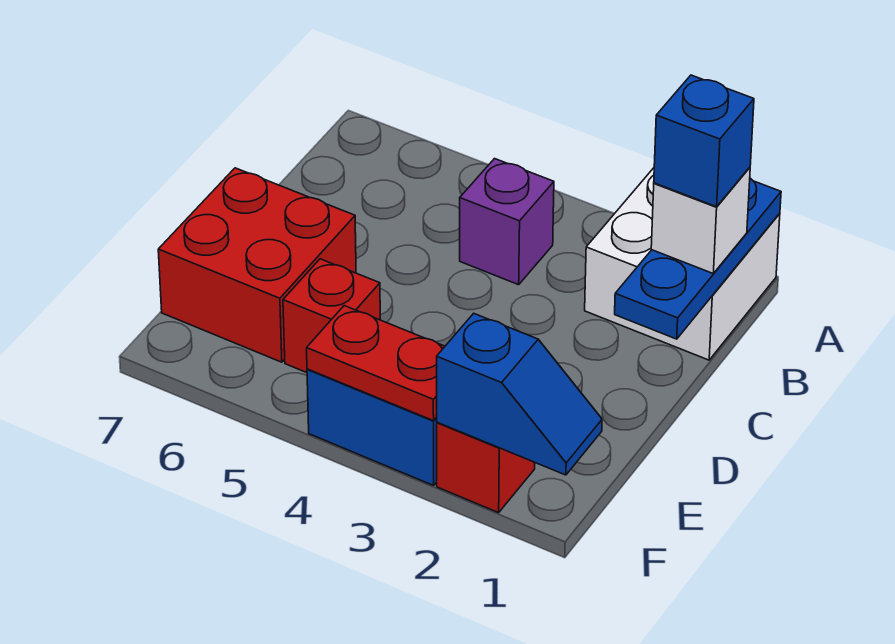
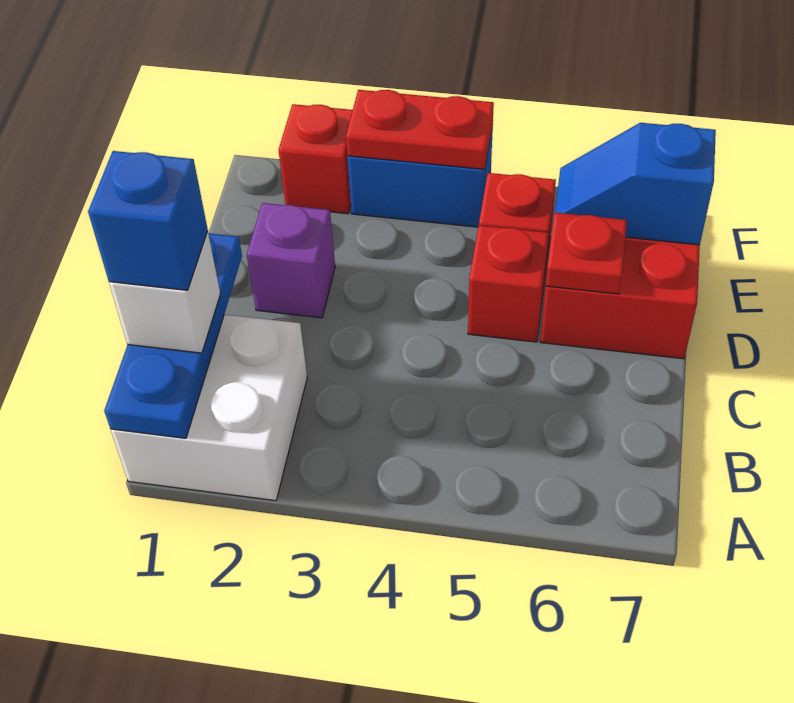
purple brick B4 level 1 -> purple brick D2 level 1
none -> red brick D5 level 1
none -> red plate D6 level 2
blue slope F1:F2 level 2 top 2 -> blue slope E6:E7 level 2 top 7

